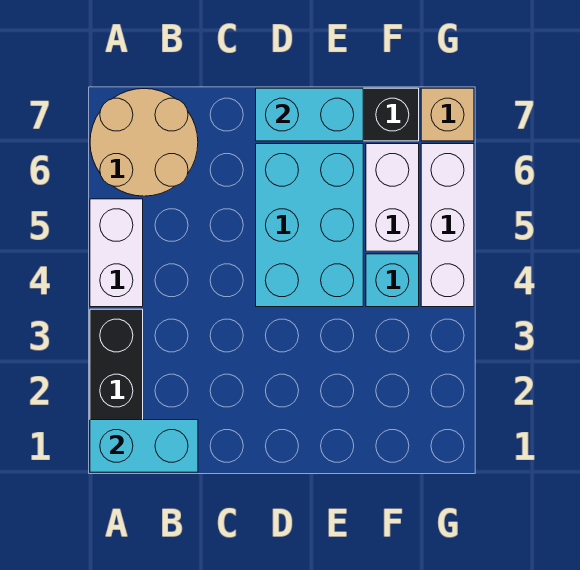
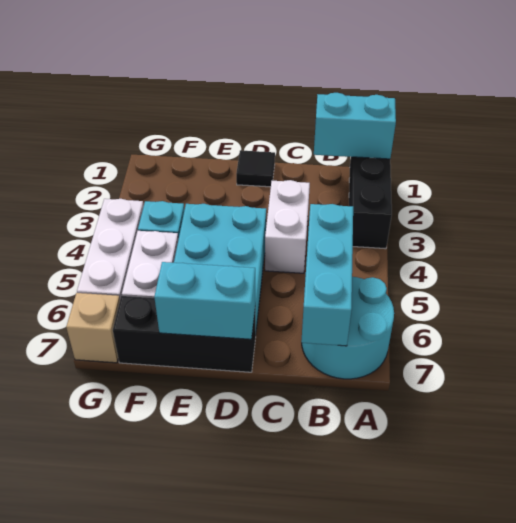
white brick A4:A5 level 1 -> white brick C3:C4 level 1
tan round brick A6:B7 level 1 -> cyan round brick A6:B7 level 1
none -> cyan brick B5:B7 level 2
none -> black tile D1 level 1

